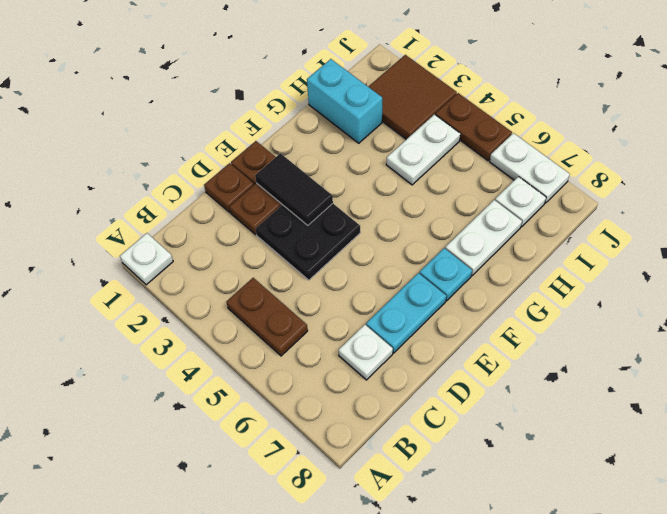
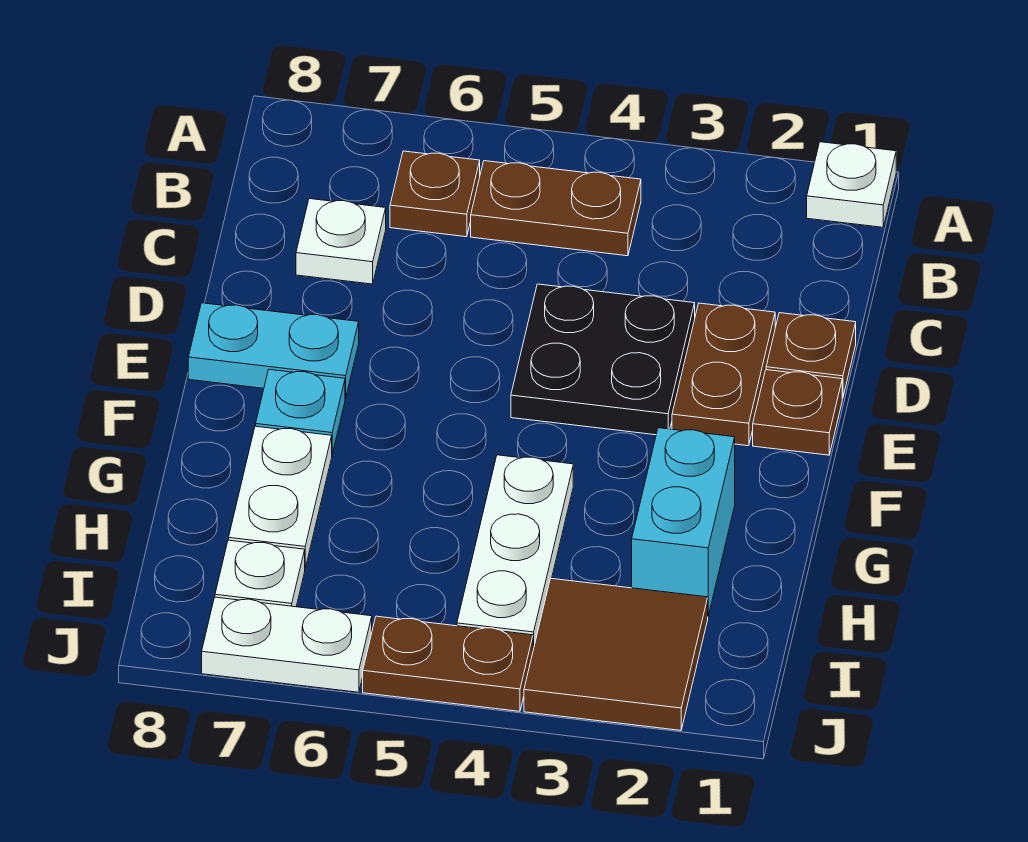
none -> brown plate B6 level 1
cyan plate D7:E7 level 1 -> cyan plate E7:E8 level 1
black tile E2:E3 level 2 -> none
cyan brick H1:H2 level 1 -> cyan brick G2:H2 level 1
white plate H4:I4 level 1 -> white plate G4:I4 level 1

